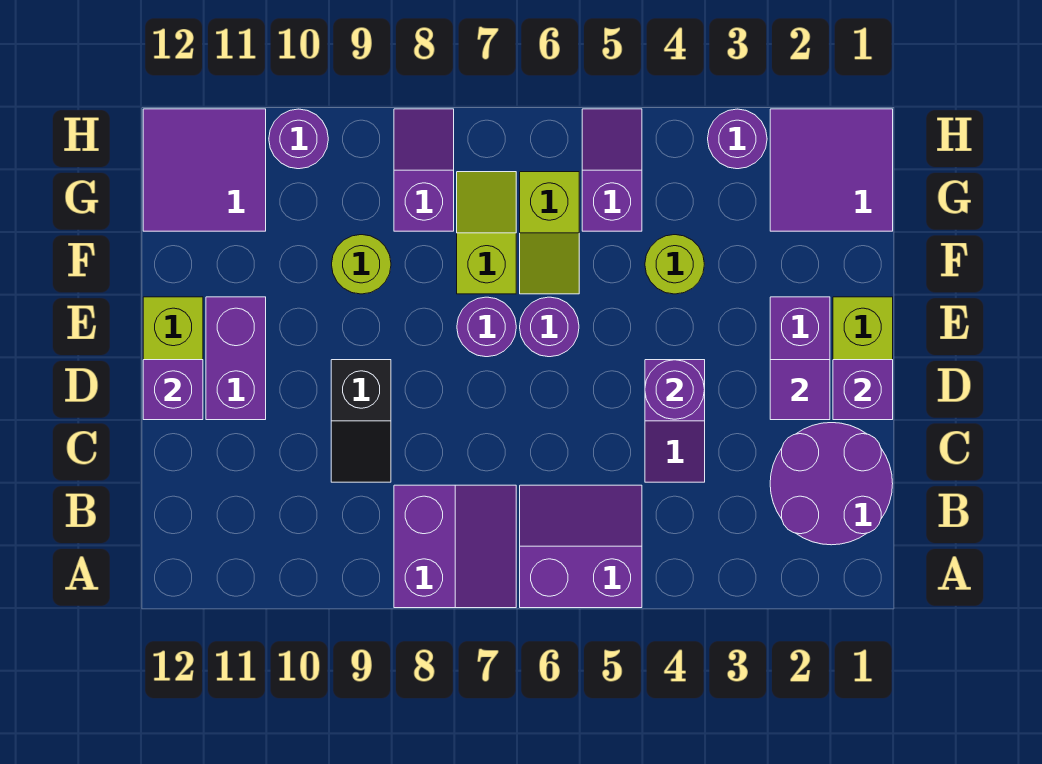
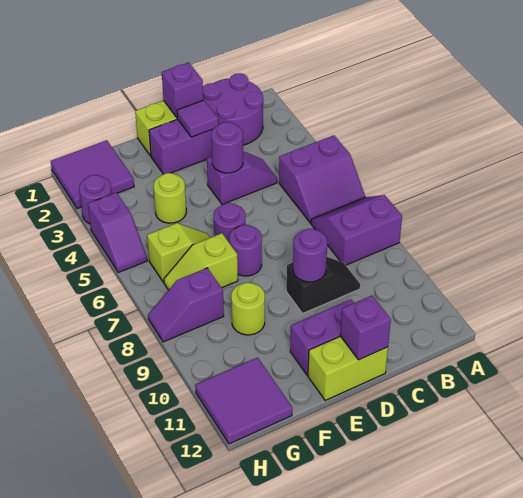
purple slope A5:B6 level 1 top A -> purple slope A5:B6 level 1 top 5
purple slope G5:H5 level 1 top G -> purple slope H4:H5 level 1 top 4
purple round brick H10 level 1 -> purple round brick D9 level 2

